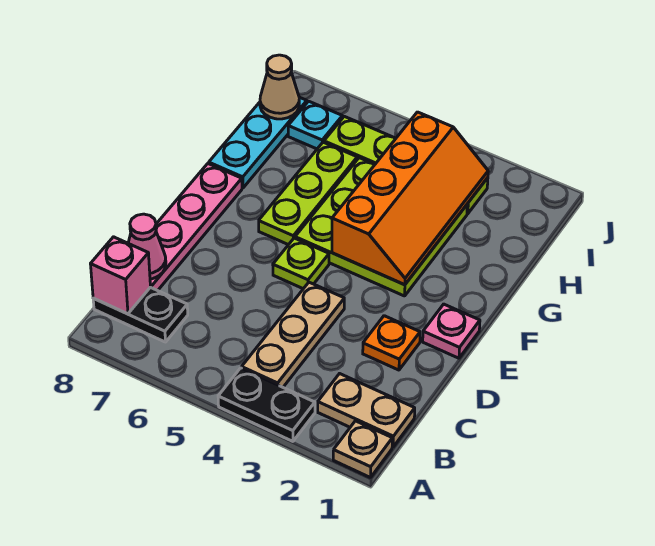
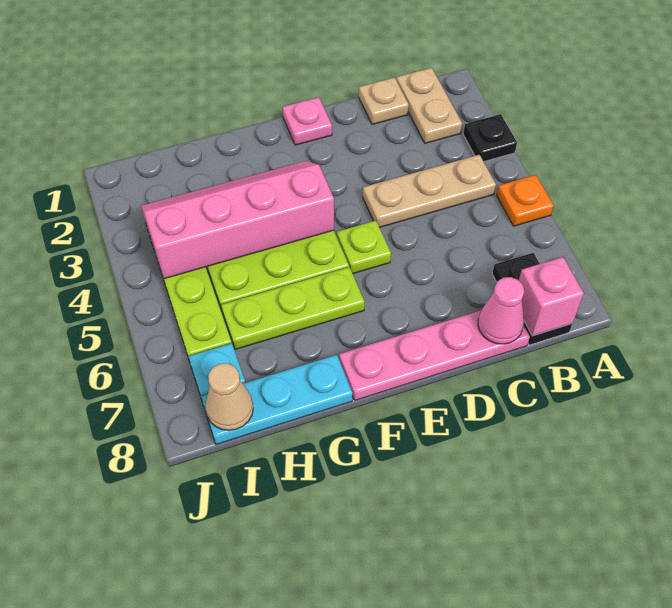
tan plate A1 level 1 -> tan plate C1 level 1
black plate A3:A4 level 1 -> black plate A3 level 1
orange plate D2 level 1 -> orange plate A5 level 1
orange slope F3:I4 level 2 top 4 -> pink slope F3:I4 level 2 top 4

